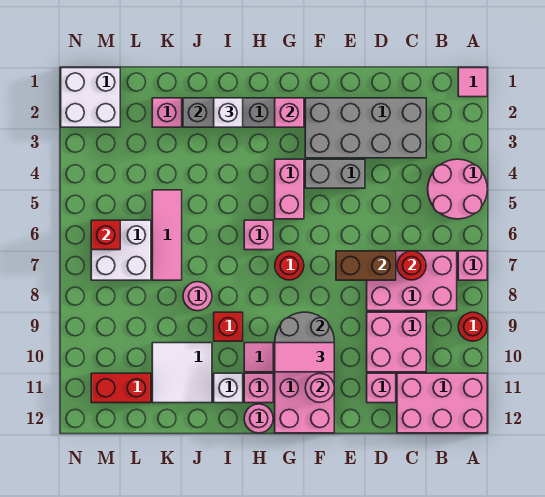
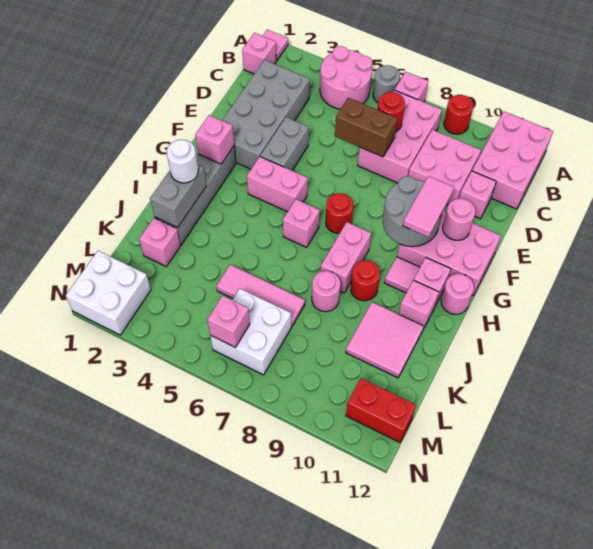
none -> grey round brick A6 level 1
none -> pink brick B1 level 1
brown brick D7:E7 level 2 -> brown brick D6:D7 level 2
none -> pink brick H8:I8 level 1
white brick I2 level 3 -> white round brick I2 level 3
red brick I9 level 1 -> red round brick I9 level 1
white brick I11 level 1 -> pink brick I11 level 1
white tile J10:K11 level 1 -> pink tile J10:K11 level 1
red brick L11:M11 level 1 -> red brick M11:M12 level 1
red brick M6 level 2 -> pink brick M6 level 2

